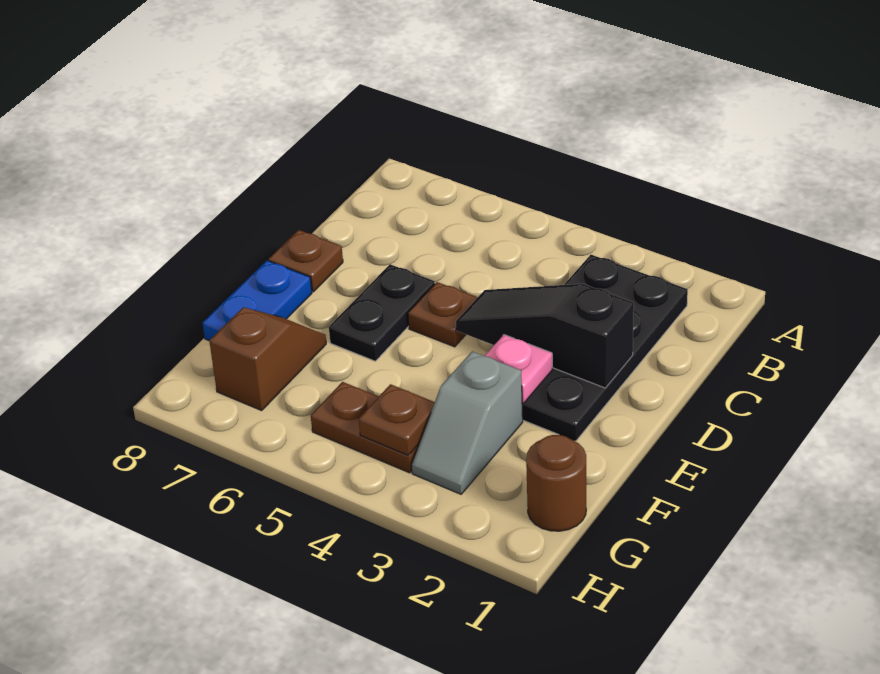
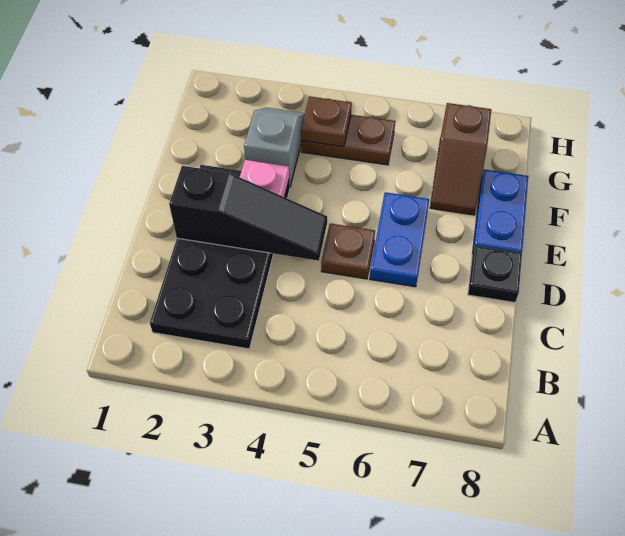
black plate D6:E6 level 1 -> blue plate D6:E6 level 1
brown plate D8 level 1 -> black plate D8 level 1
brown round brick G1 level 1 -> none

